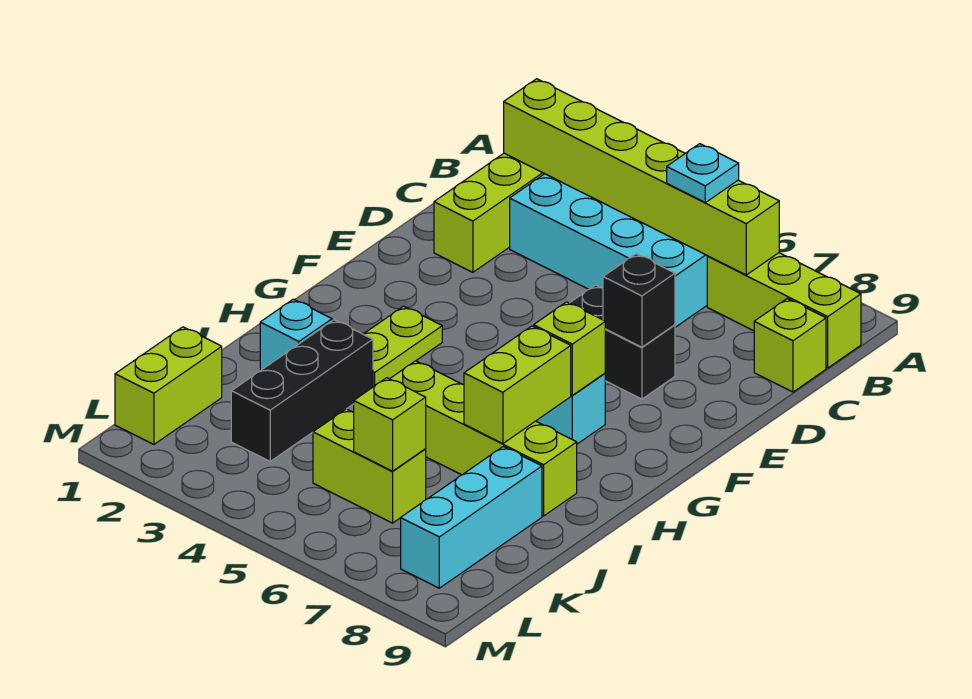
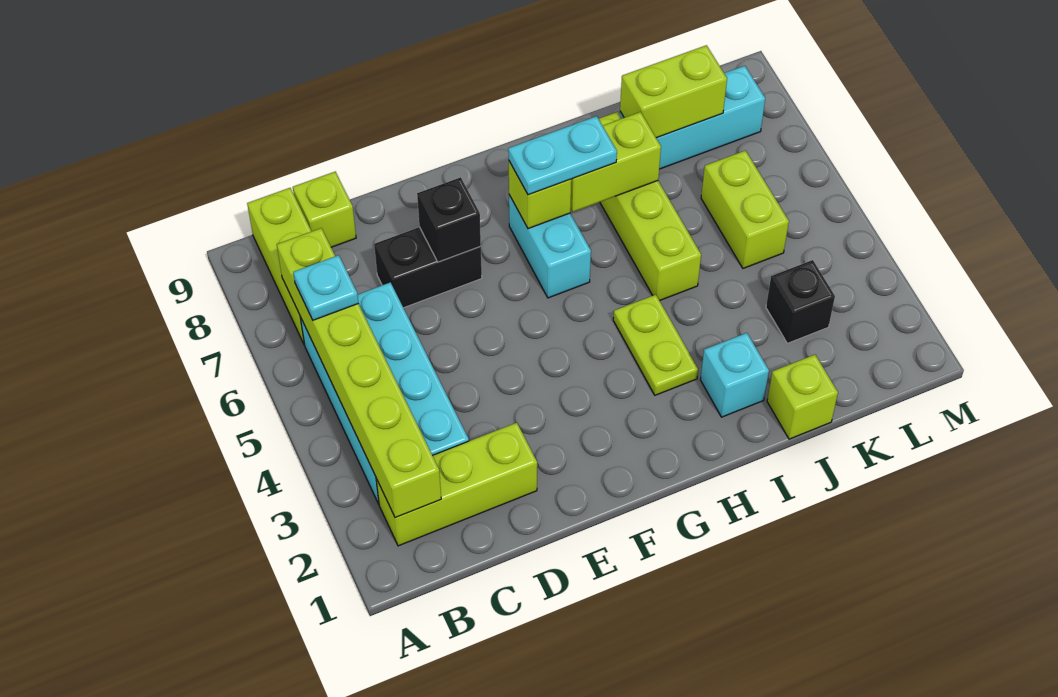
black brick E6:E7 level 1 -> black brick D7:E7 level 1
lime plate G3:H3 level 1 -> lime plate H3:H4 level 1
none -> cyan plate G7:H7 level 3
black brick I3:K3 level 1 -> black brick K3 level 1
lime brick K1:L1 level 1 -> lime brick J8:K8 level 2
lime brick K6 level 2 -> lime brick J1 level 1

